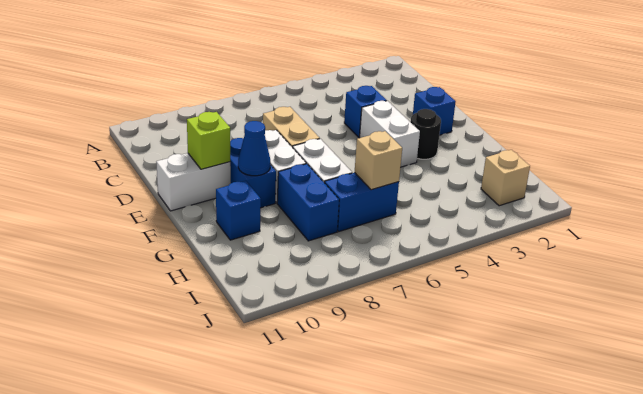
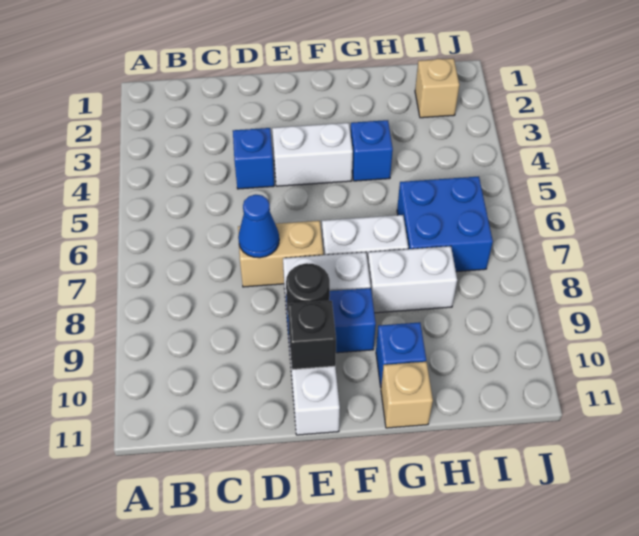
blue brick E2 level 1 -> blue brick G4 level 1
lime brick E10 level 2 -> black brick E10 level 2
black round brick F3 level 1 -> black round brick E9 level 2
blue cone F9 level 2 -> blue cone D7 level 2
blue brick G8:H8 level 1 -> white brick G8:H8 level 1
blue brick H6:H7 level 1 -> blue brick H6:I7 level 1
tan brick H6 level 2 -> tan brick G11 level 1

